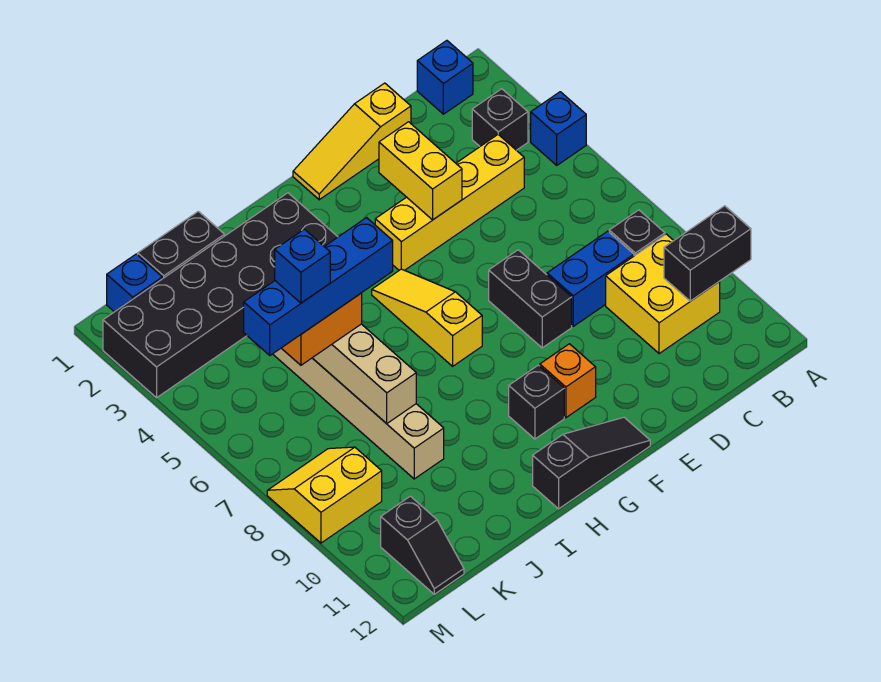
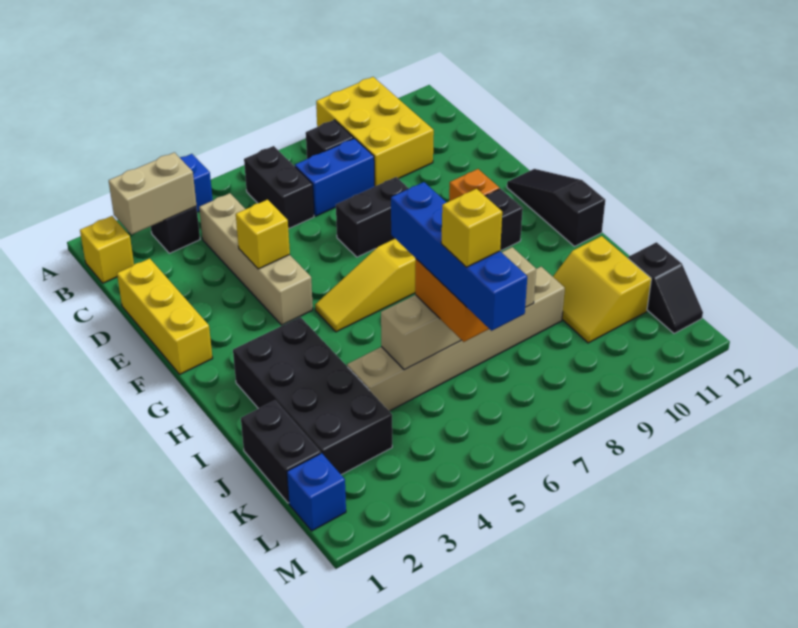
black brick A10:B10 level 2 -> black brick B6:C6 level 1
blue brick B1 level 1 -> yellow brick B1 level 1
none -> tan brick B2:B3 level 2
yellow brick B9:C10 level 1 -> yellow brick A9:C10 level 1
yellow brick C4:F4 level 1 -> tan brick C4:F4 level 1
blue brick C8:D8 level 1 -> blue brick C7:C8 level 1
yellow slope D1:F1 level 1 top D -> yellow brick D1:F1 level 1
yellow brick E3:E4 level 2 -> yellow brick E4 level 2
black brick H2:M3 level 1 -> black brick H2:K3 level 1
blue brick K6 level 5 -> yellow brick K6 level 5
yellow slope L8:M9 level 1 top 9 -> yellow slope J10:K11 level 1 top 11
black slope L11:L12 level 1 top 11 -> black slope K12:L12 level 1 top K

